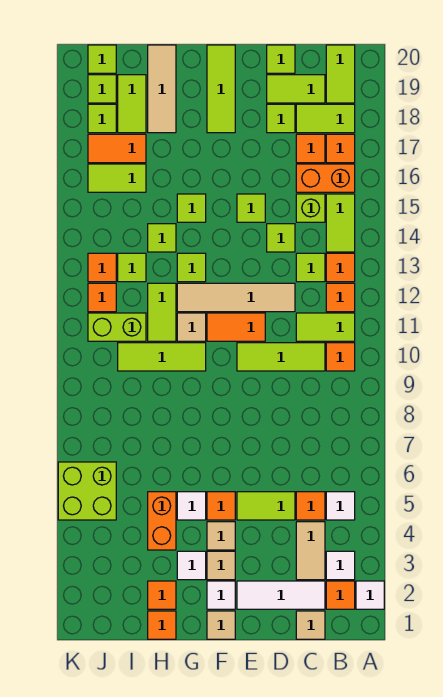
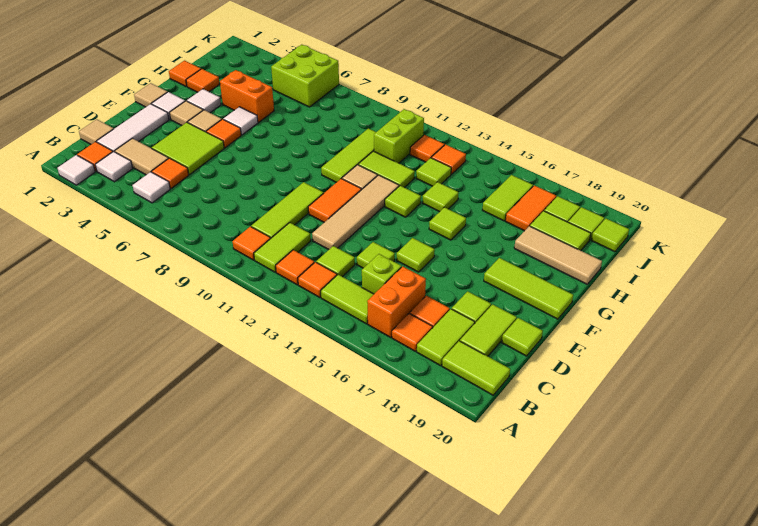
lime tile D5:E5 level 1 -> lime tile D4:E5 level 1

